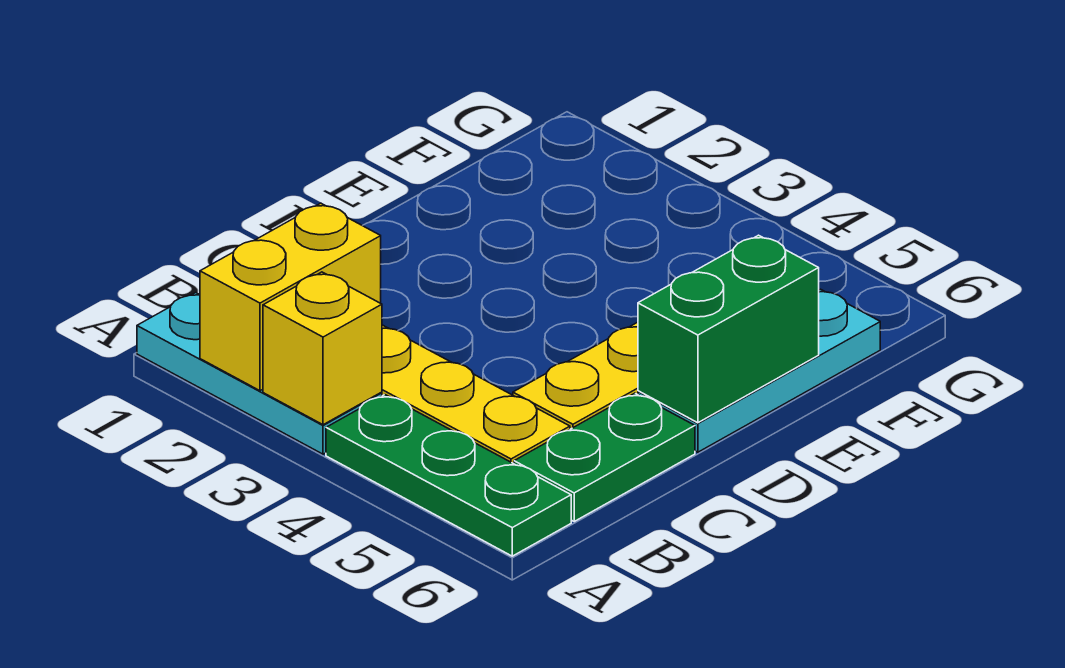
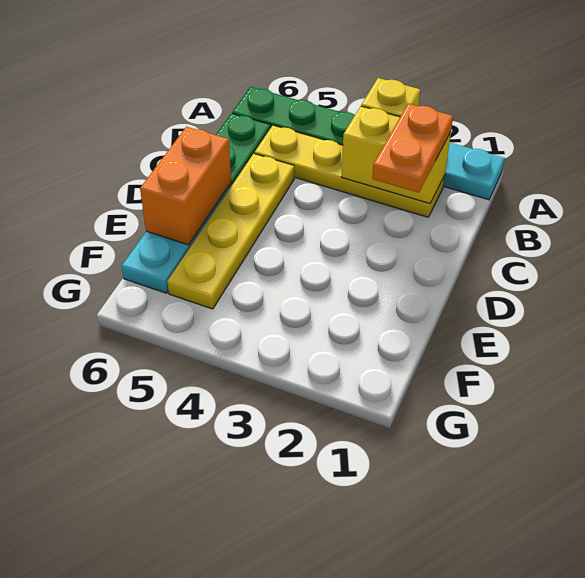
yellow brick A2:B2 level 2 -> yellow brick B2:B3 level 2
none -> orange plate B2:C2 level 3
green brick D6:E6 level 2 -> orange brick D6:E6 level 2

